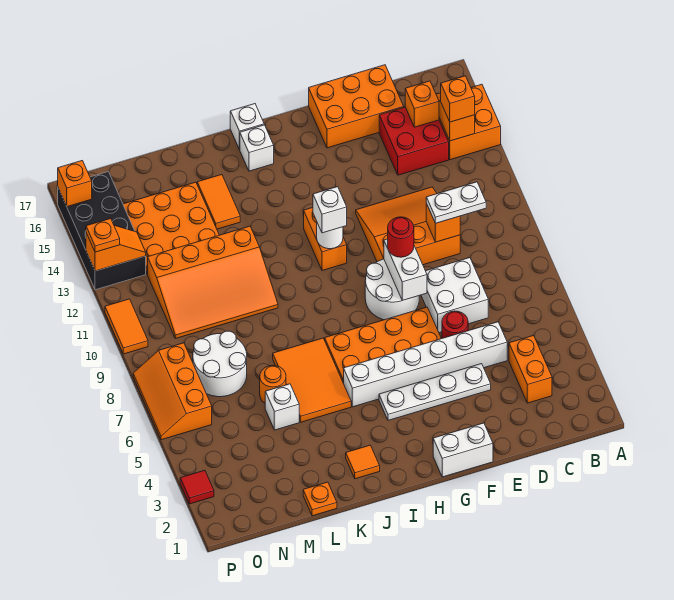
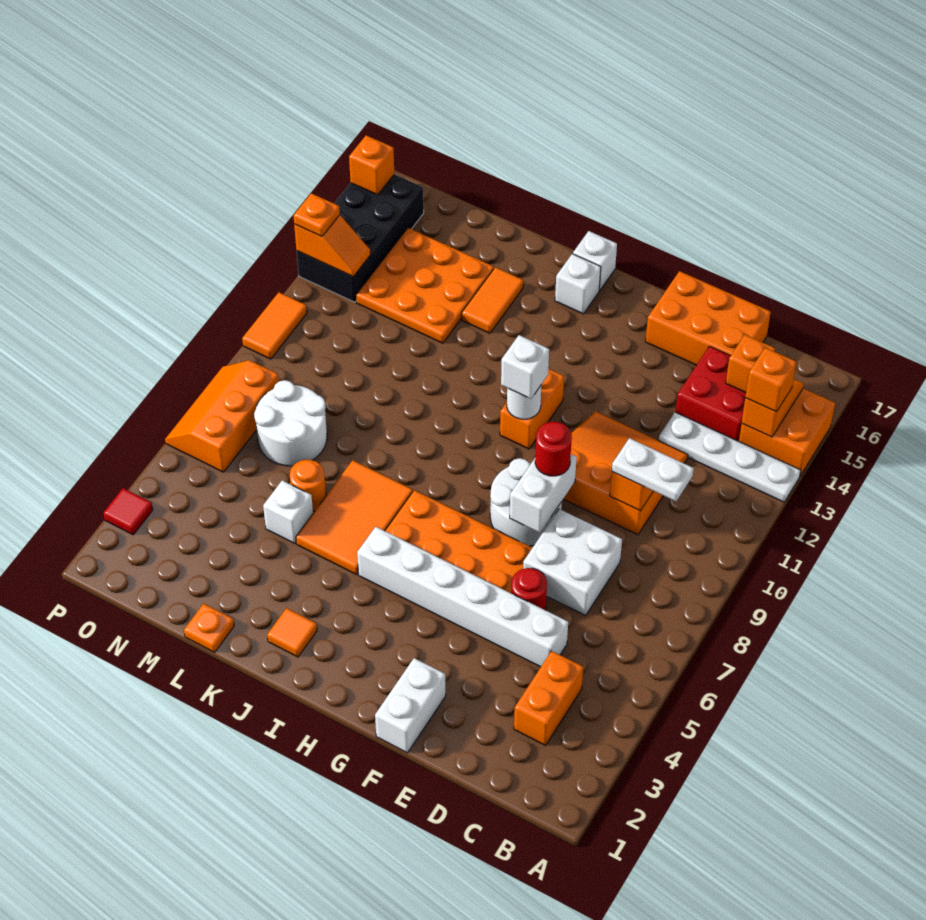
white plate E4:H4 level 1 -> white plate A13:D13 level 1
white brick F1:G1 level 1 -> white brick F1:F2 level 1
orange slope K10:N12 level 1 top 12 -> none

